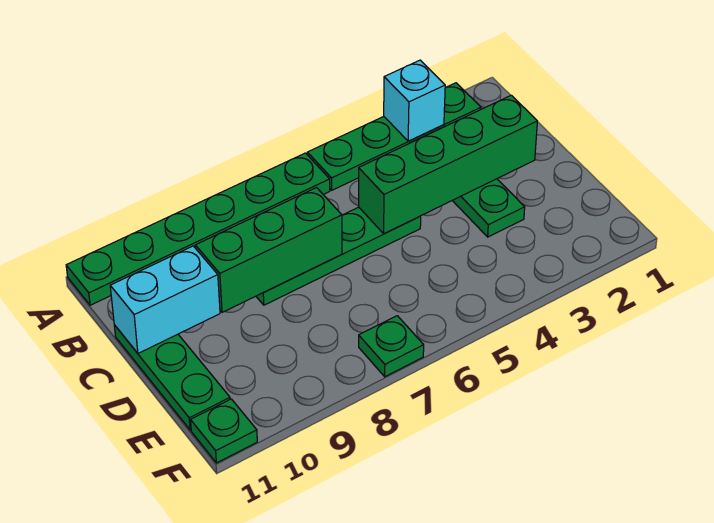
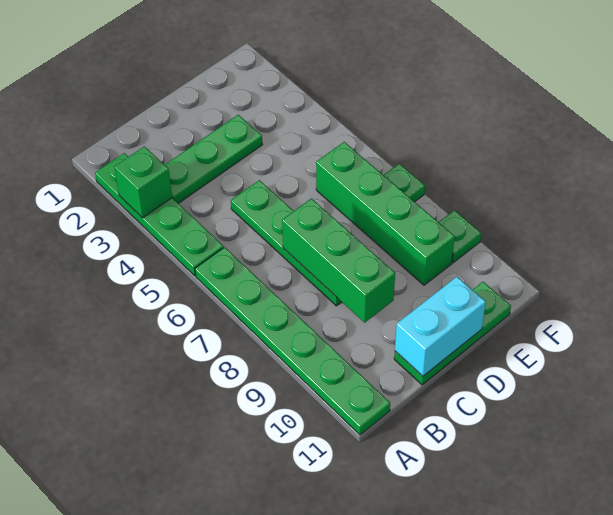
cyan brick A3 level 2 -> green brick A3 level 2
green brick C2:C5 level 2 -> green brick E6:E9 level 1
cyan brick C10:C11 level 2 -> cyan brick C11:D11 level 2
green plate F11 level 1 -> green plate F9 level 1

